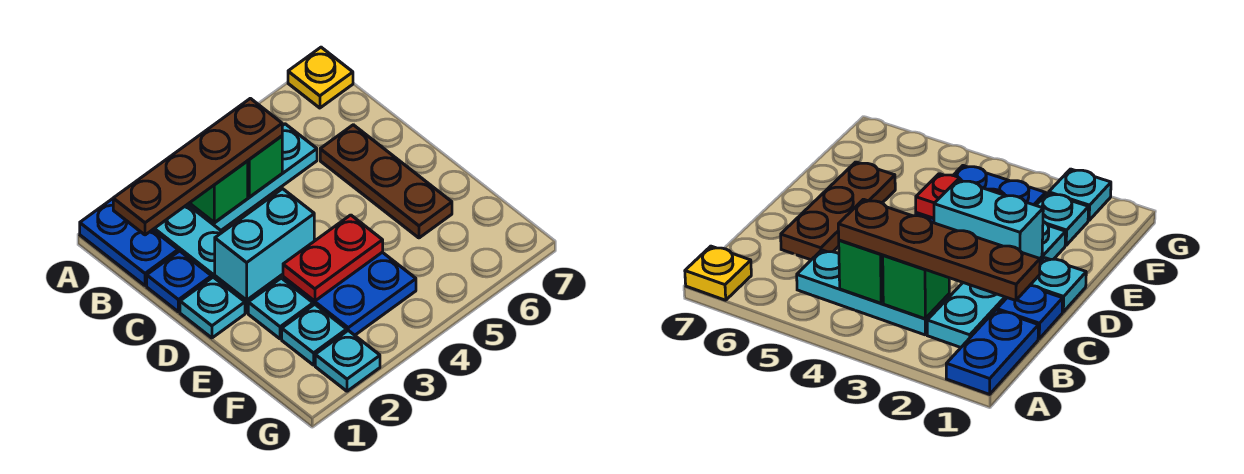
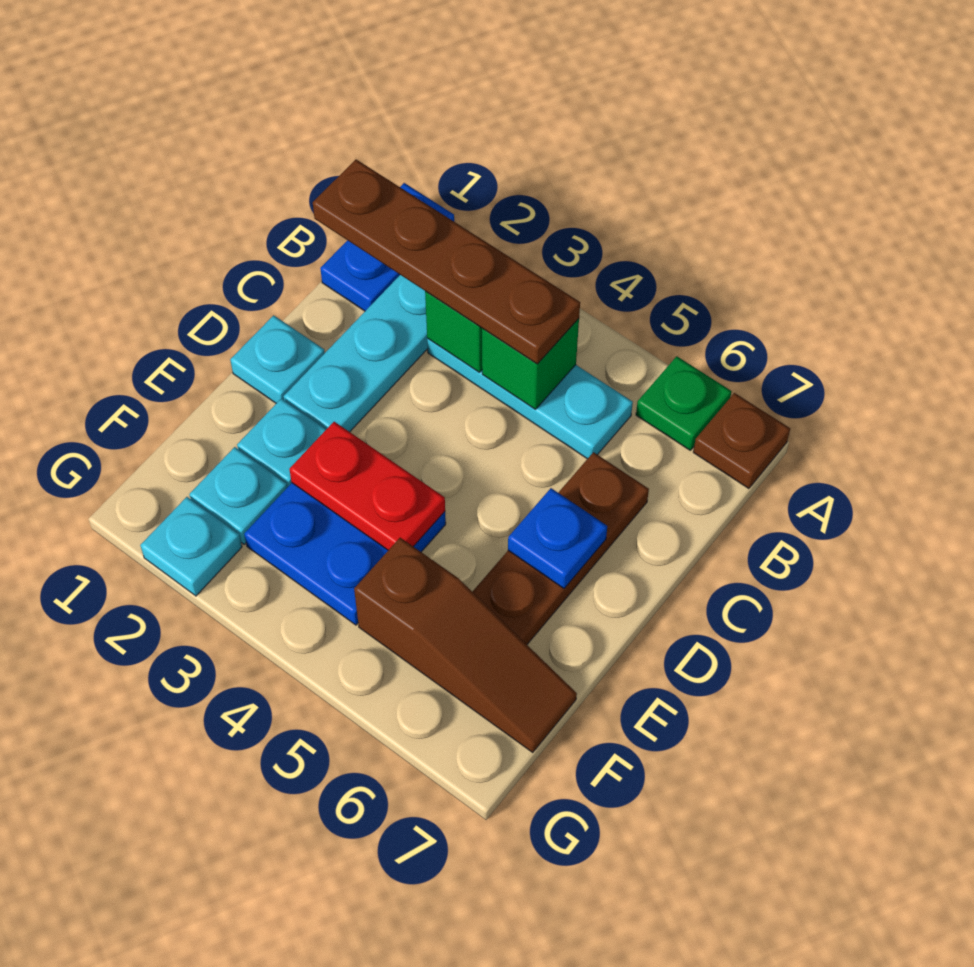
none -> green plate A6 level 1
yellow plate A7 level 1 -> brown plate A7 level 1
blue plate C1 level 1 -> blue plate D6 level 2
cyan brick D2:D3 level 2 -> none
none -> brown slope F5:F7 level 1 top 5

